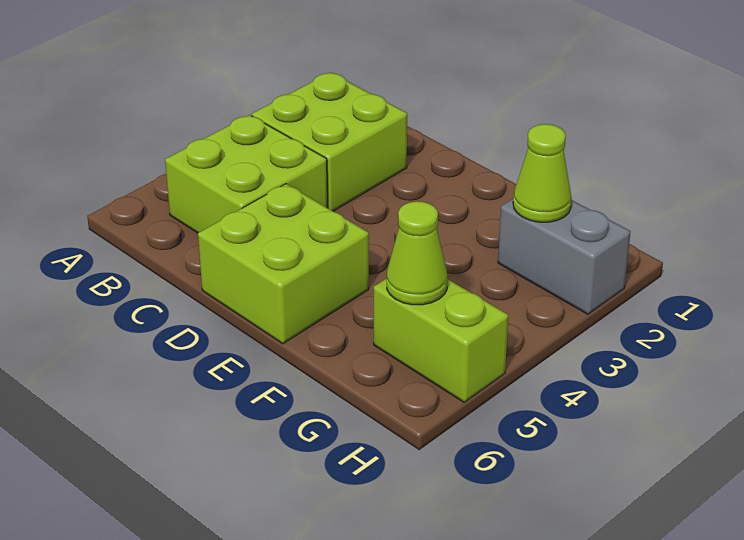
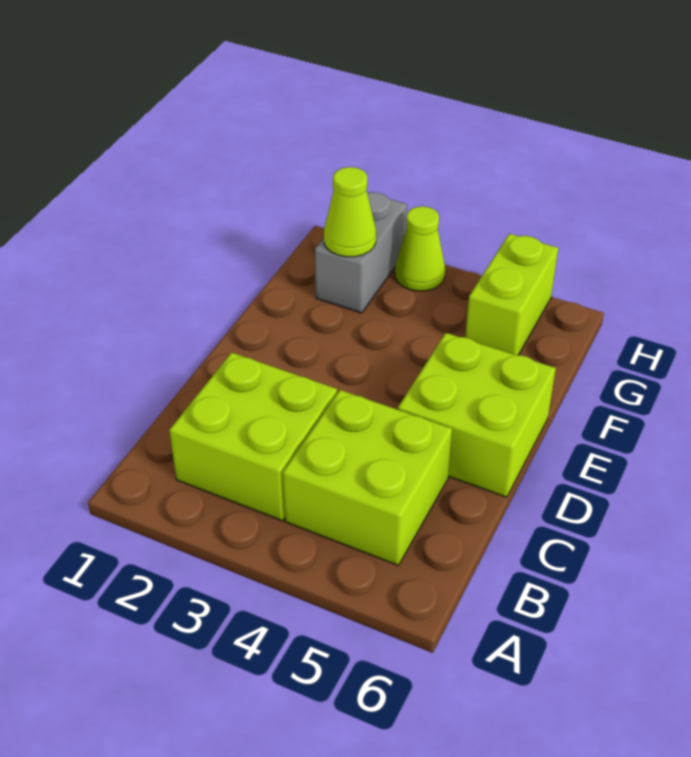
lime cone G5 level 2 -> lime cone H3 level 1

